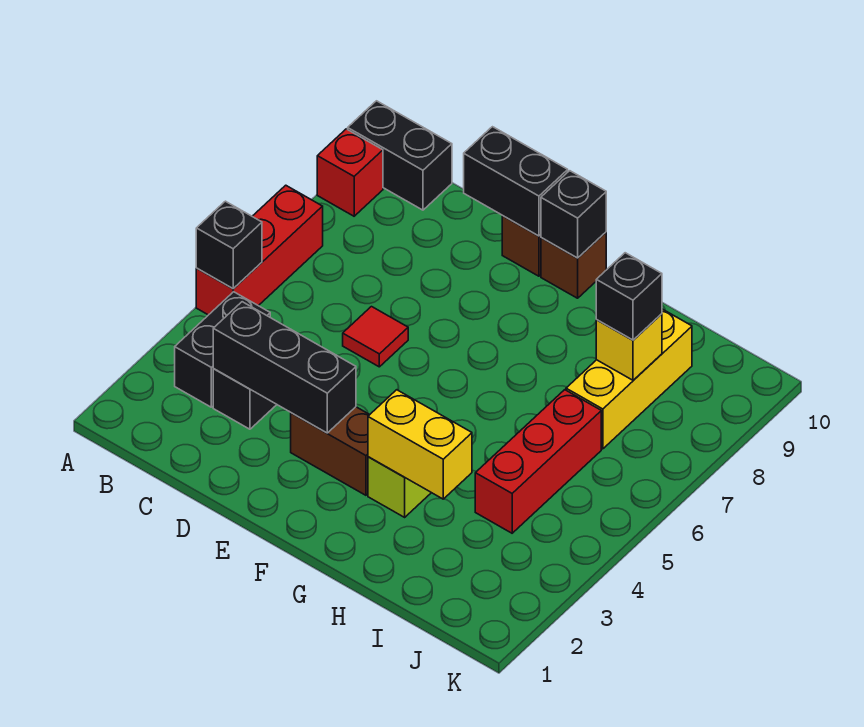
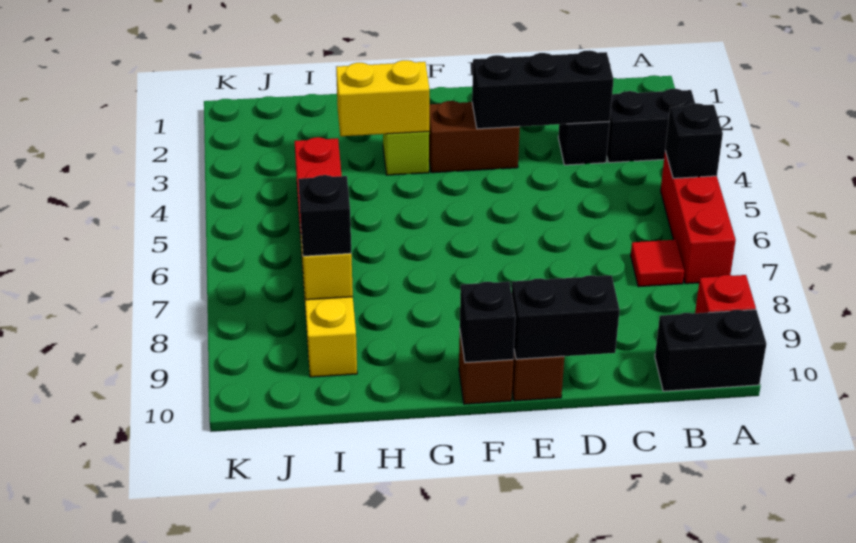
black brick B3:B4 level 1 -> black brick A3:B3 level 1
red tile D6 level 1 -> red tile B7 level 1

